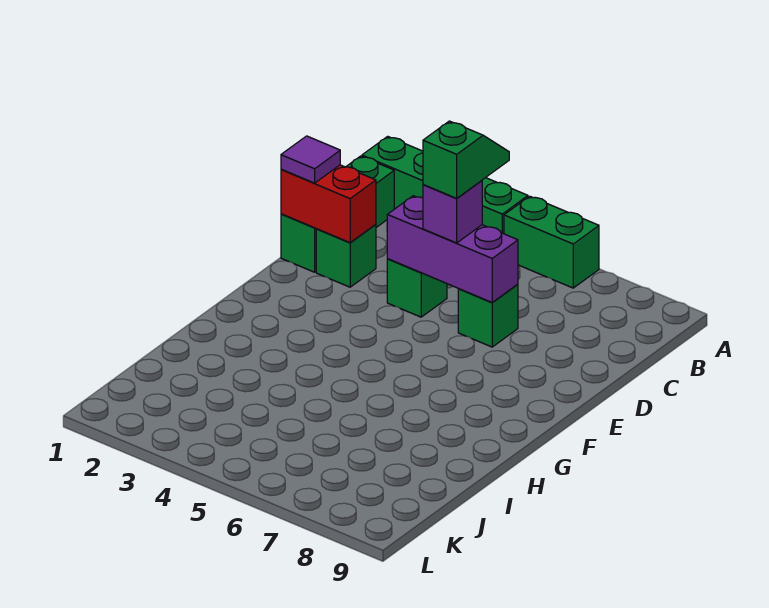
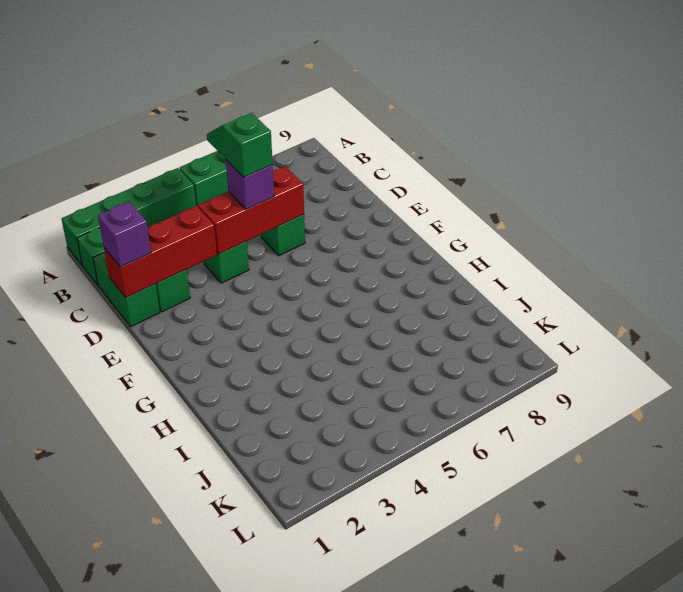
red brick D1:D2 level 2 -> red brick D1:D3 level 2
purple tile D1 level 3 -> purple brick D1 level 3
purple brick D4:D6 level 2 -> red brick D4:D6 level 2

